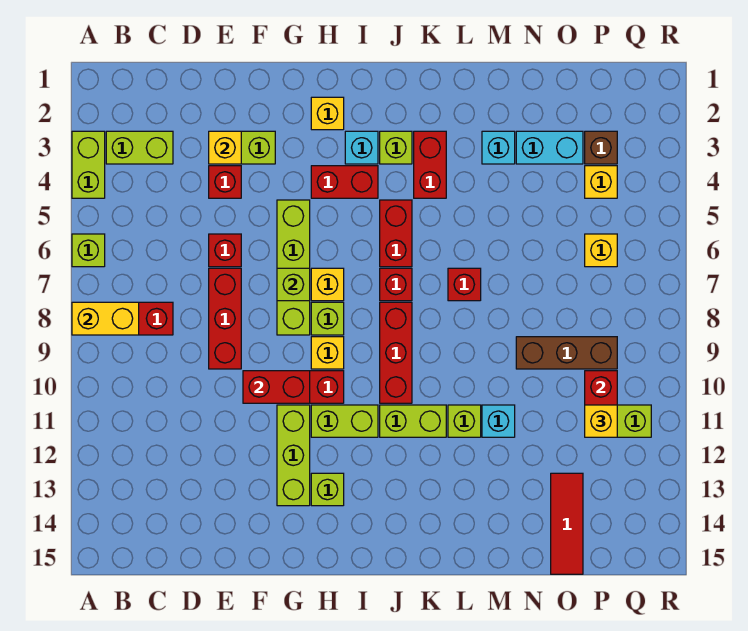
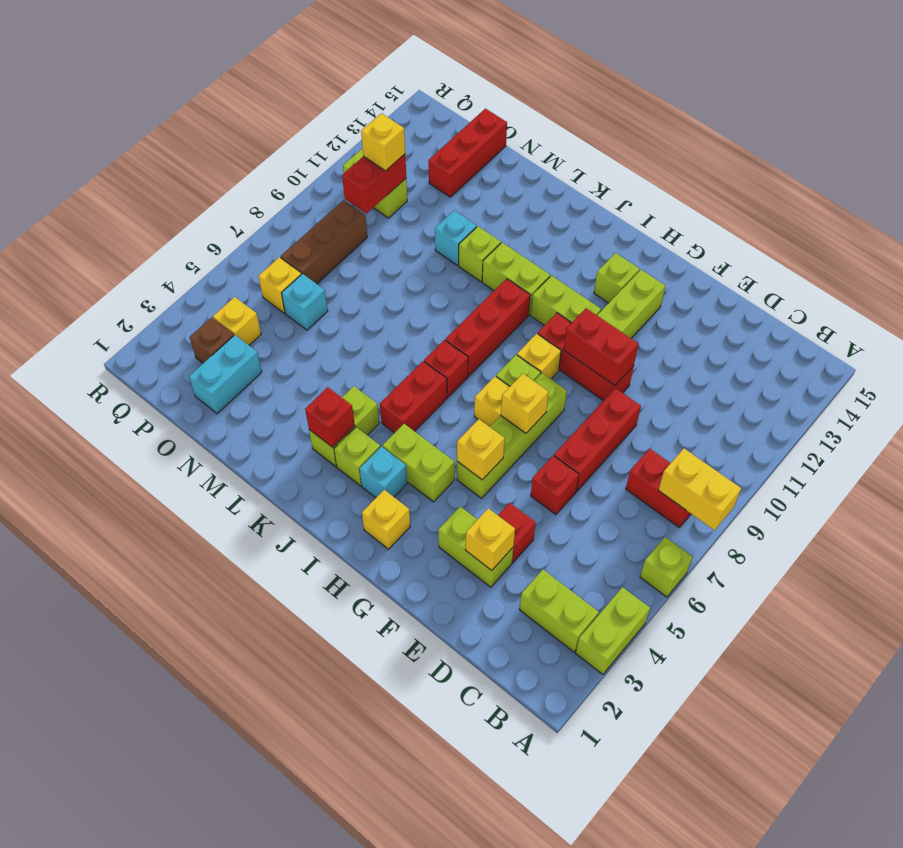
none -> yellow brick G5 level 2
lime brick G7 level 2 -> yellow brick G7 level 2
red brick H4:I4 level 1 -> lime brick H4:I4 level 1
red brick K3:K4 level 1 -> lime brick K3:K4 level 1
red brick L7 level 1 -> red brick K3 level 2
cyan brick M3 level 1 -> cyan brick O6 level 1
cyan brick N3:O3 level 1 -> cyan brick O2:O3 level 1
brown brick N9:P9 level 1 -> brown brick P7:P9 level 1
red tile O13:O15 level 1 -> red brick O13:O15 level 1

